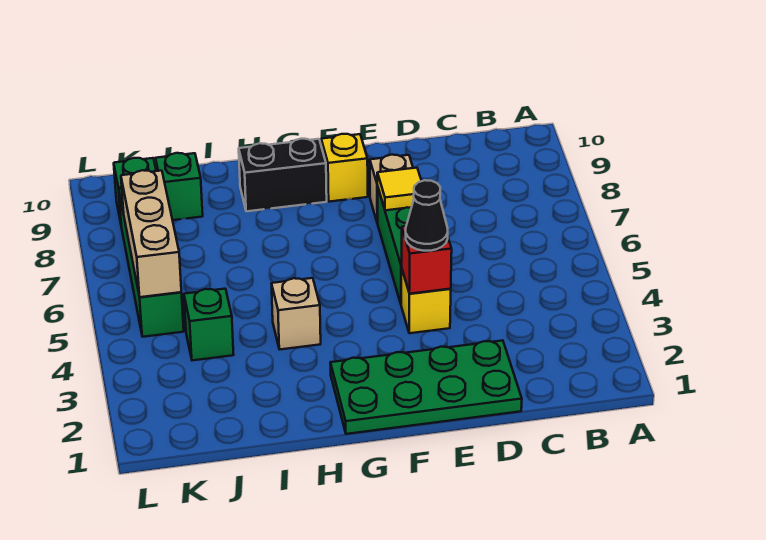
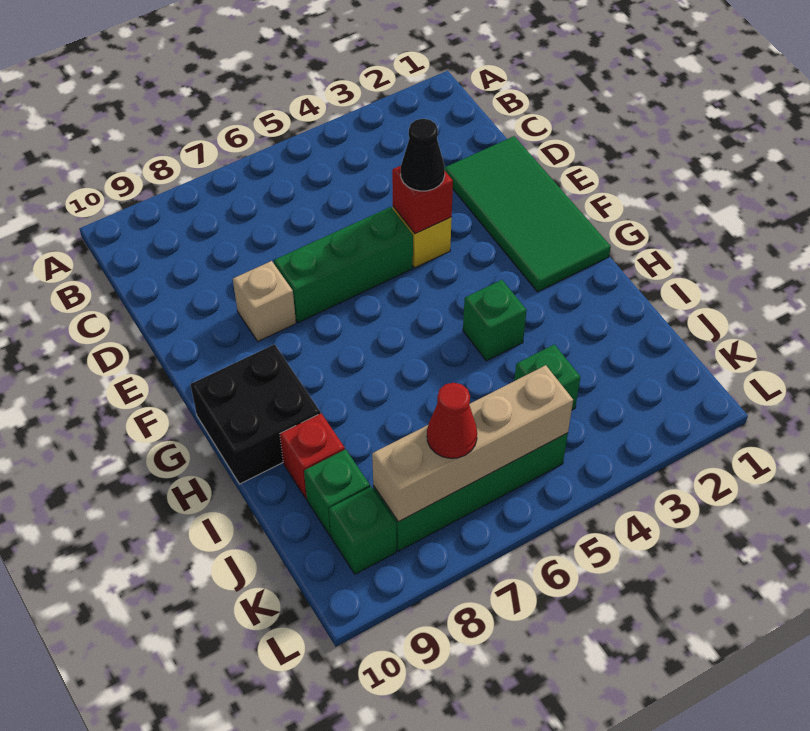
green plate D1:G2 level 1 -> green tile D1:G2 level 1
yellow tile E7 level 2 -> none
yellow brick F9 level 1 -> none
black brick G9:H9 level 1 -> black brick G9:H10 level 1
tan brick H4 level 1 -> green brick H4 level 1
none -> red brick I9 level 1
tan brick K5:K7 level 2 -> tan brick K5:K8 level 2
none -> red cone K7 level 3

